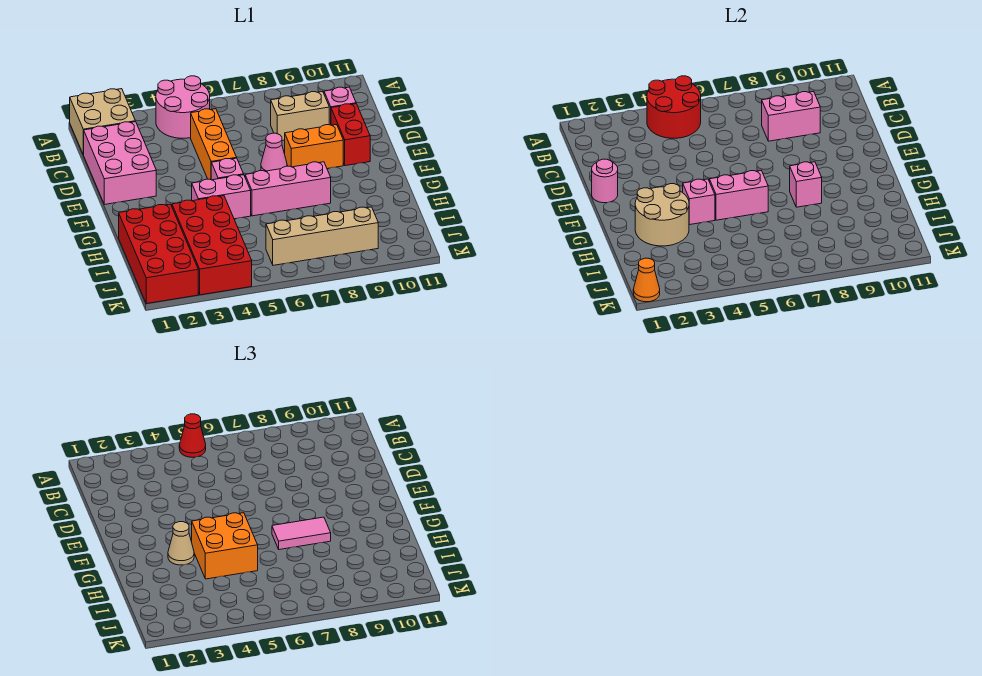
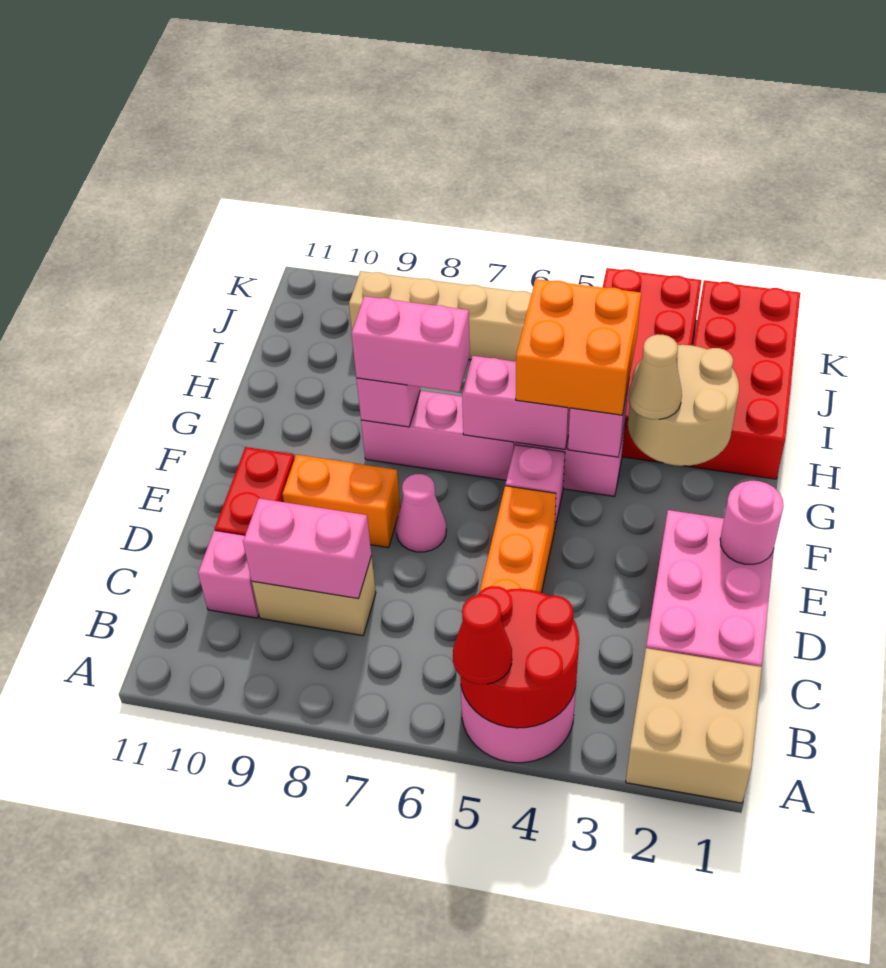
pink tile G7:G8 level 3 -> pink brick G7:G8 level 3
orange cone K1 level 2 -> none

